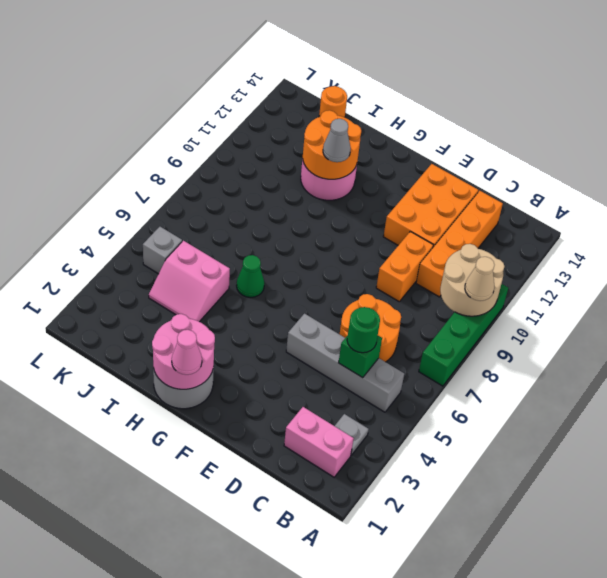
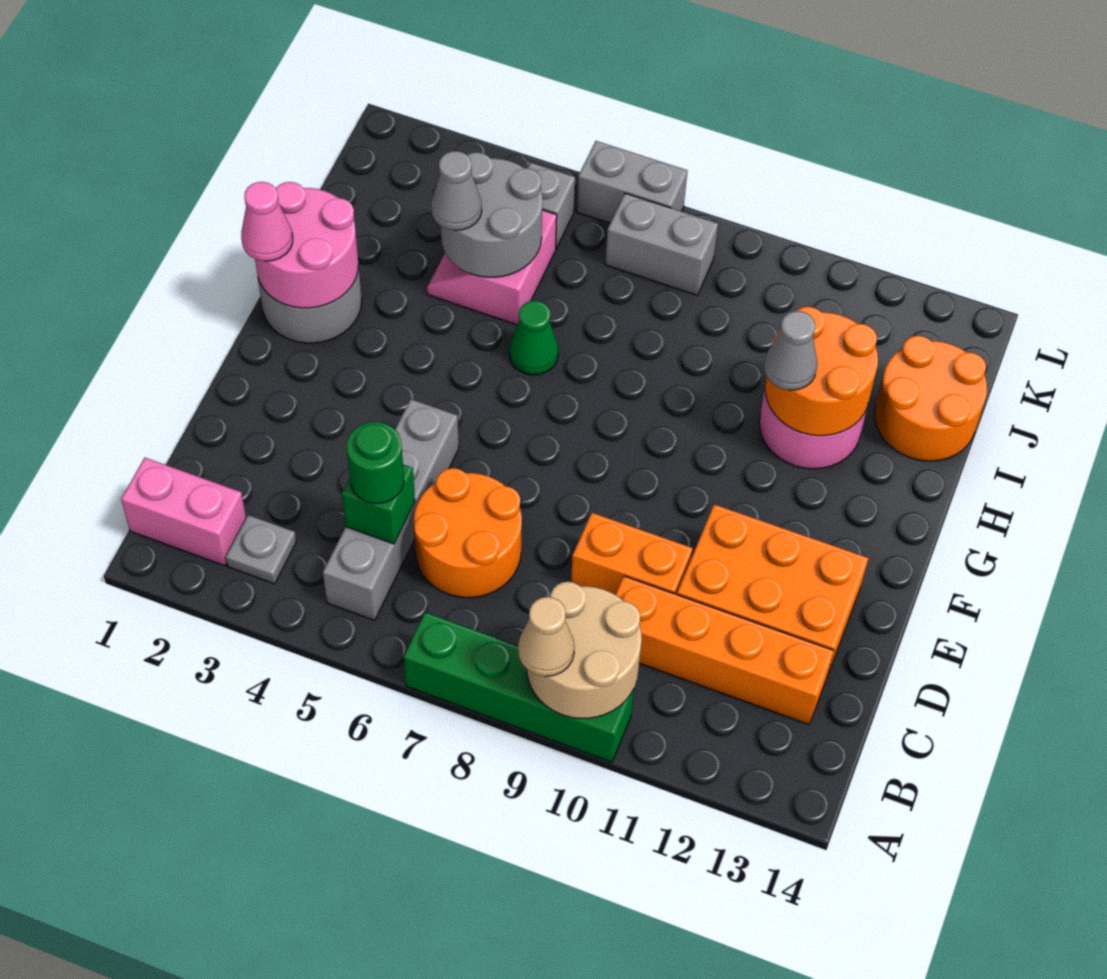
pink brick B2:C2 level 1 -> pink brick B1:B2 level 1
none -> grey round brick I4:J5 level 2
none -> grey cone I4 level 3
orange round brick J14 level 1 -> orange round brick I13:J14 level 1
none -> grey brick K7:K8 level 1
none -> grey brick L6:L7 level 1

